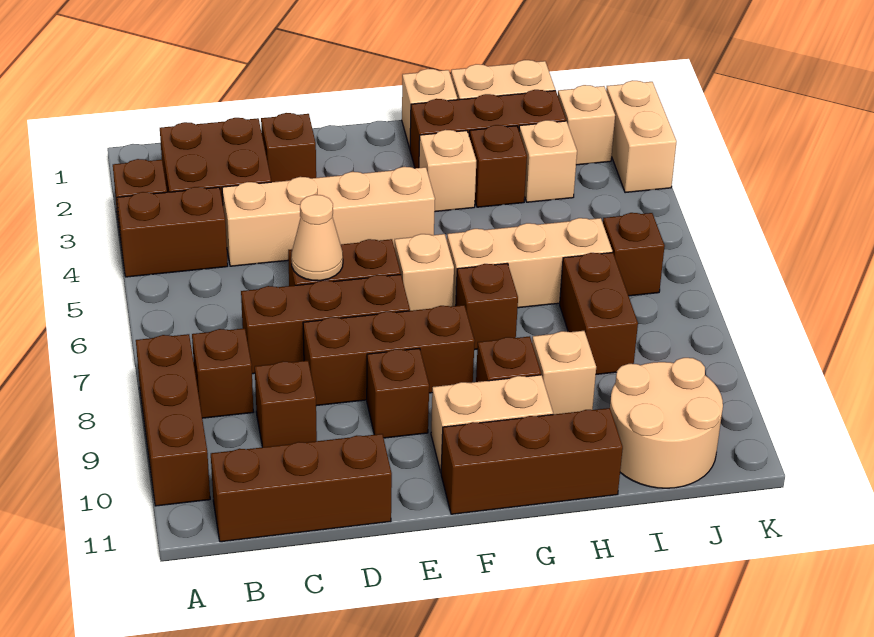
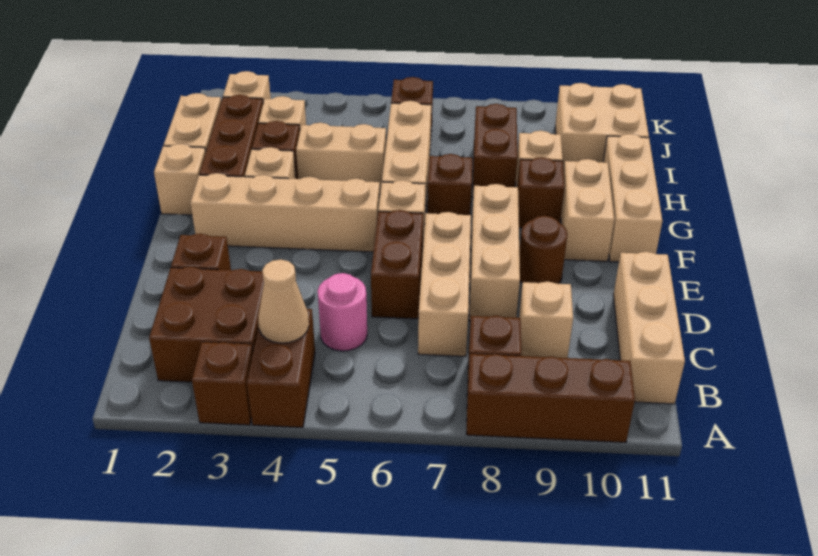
brown brick B11:D11 level 1 -> tan brick B11:D11 level 1
tan brick C4:F4 level 1 -> tan brick F2:F5 level 1
none -> pink round brick C5 level 1
brown brick C7:E7 level 1 -> tan brick C7:E7 level 1
brown brick C9 level 1 -> tan brick C9 level 1
tan cone D6 level 2 -> tan cone B4 level 2
brown brick D8:F8 level 1 -> tan brick D8:F8 level 1
brown brick E9 level 1 -> brown round brick E9 level 1
brown brick F11:H11 level 1 -> tan brick F11:H11 level 1
brown brick I7:I8 level 1 -> brown brick H8:I8 level 1
tan round brick I10:J11 level 1 -> tan brick I10:J11 level 1
tan brick K2:K3 level 1 -> tan brick H4:H5 level 1

